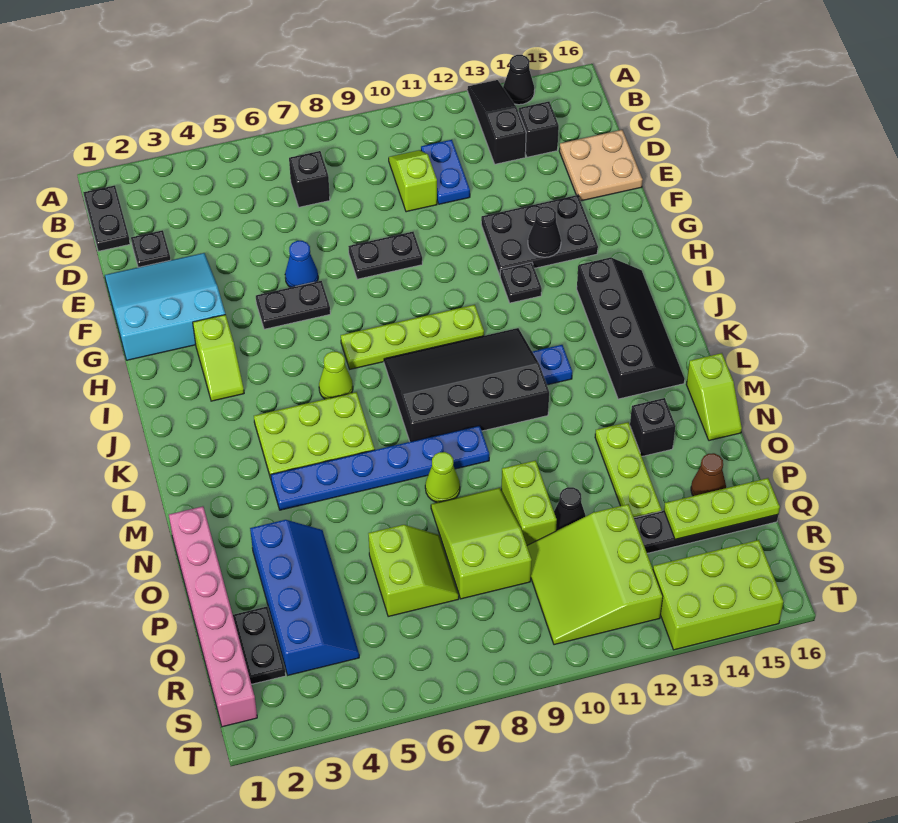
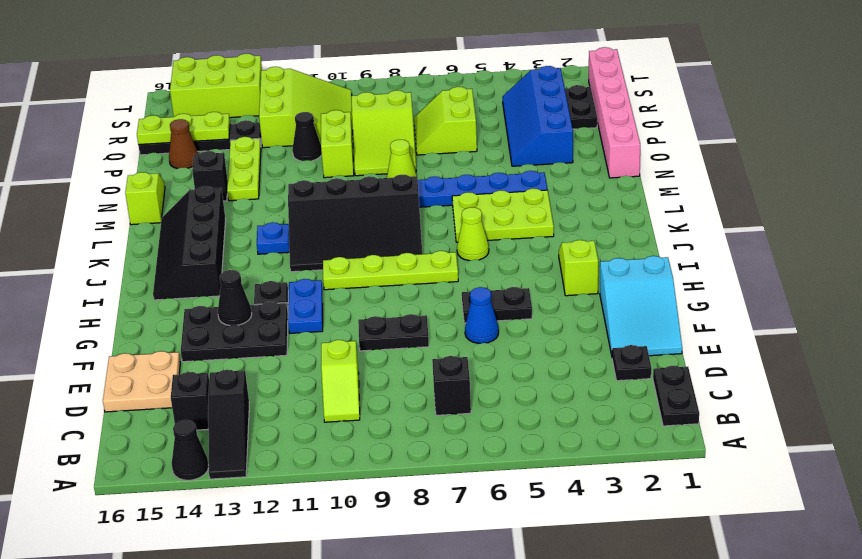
blue plate C11:D11 level 1 -> blue plate G11:H11 level 1
cyan slope E1:G3 level 1 top G -> cyan slope E1:G2 level 1 top G

